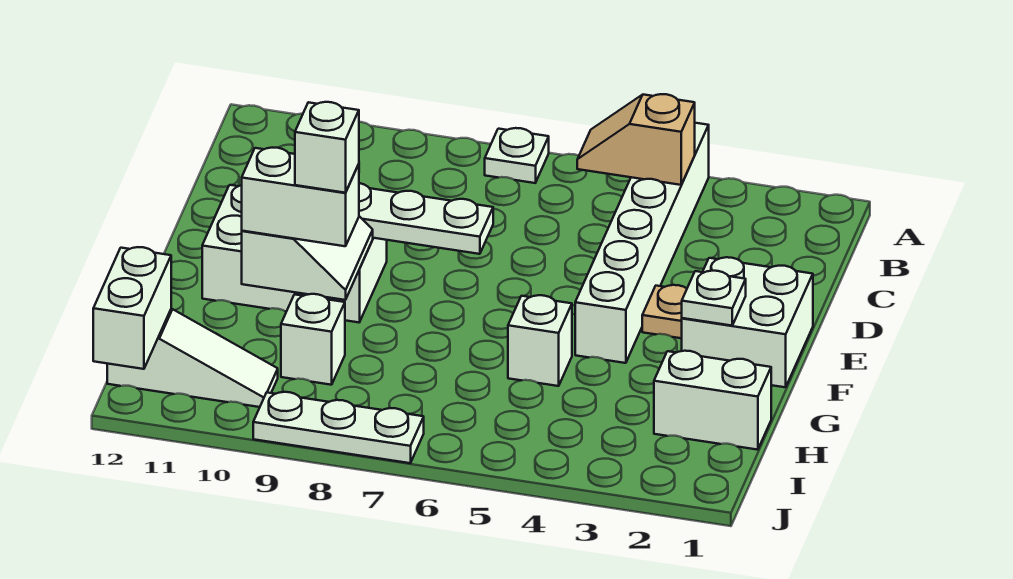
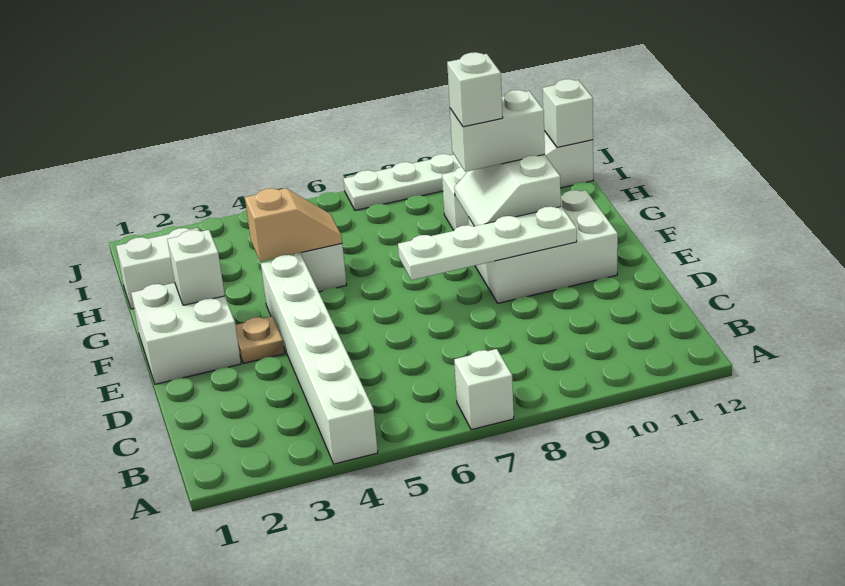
white plate A7 level 1 -> white brick A7 level 1
tan slope B4:B5 level 2 top 4 -> tan slope G4:G5 level 2 top 4
white plate F2 level 2 -> white brick F2 level 2
white brick I12:J12 level 2 -> white brick I12 level 2

